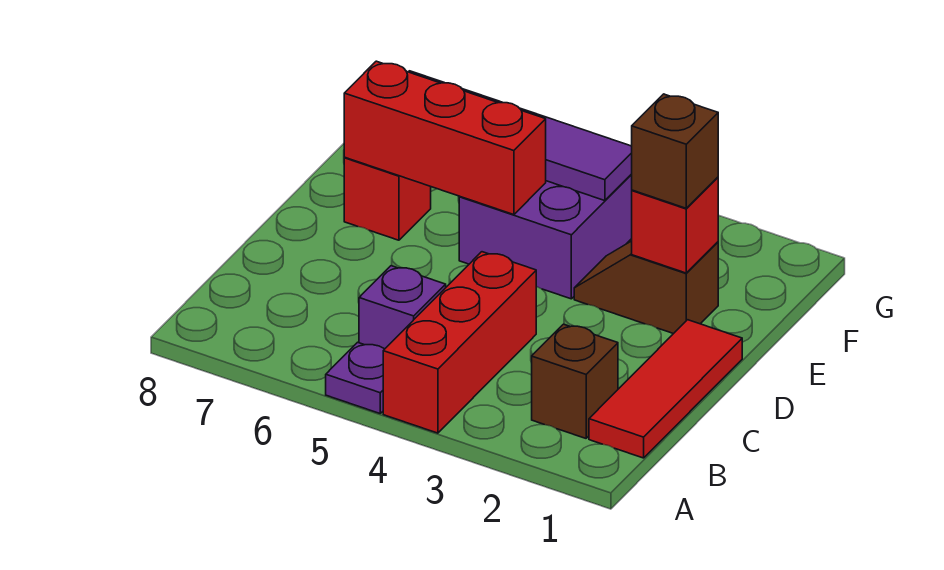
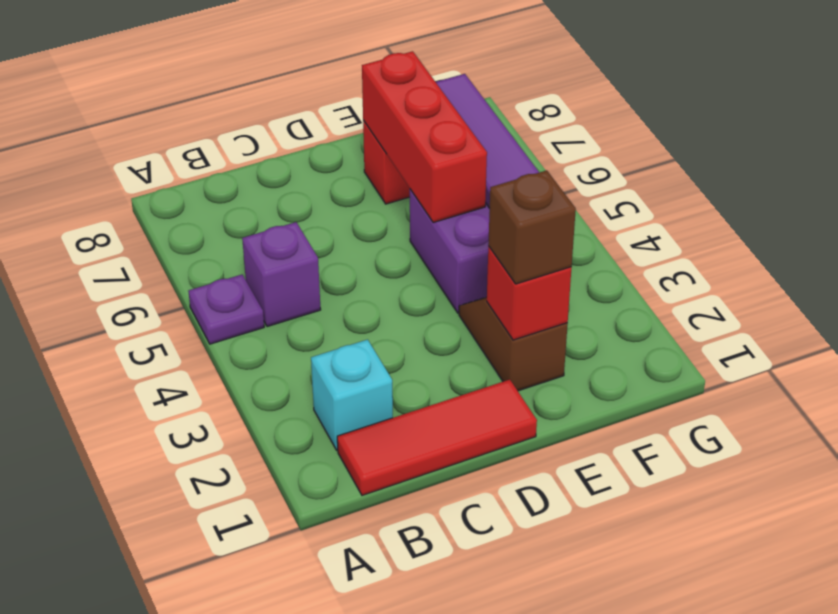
red brick A4:C4 level 1 -> none
brown brick B2 level 1 -> cyan brick B2 level 1

